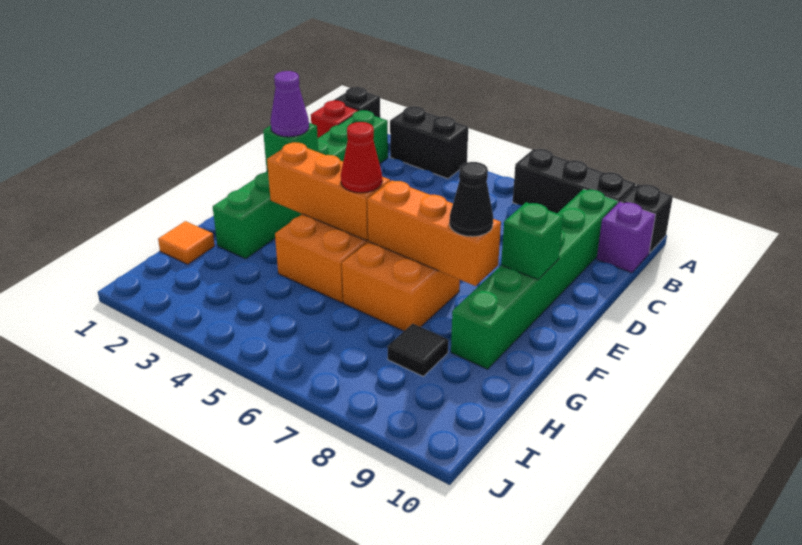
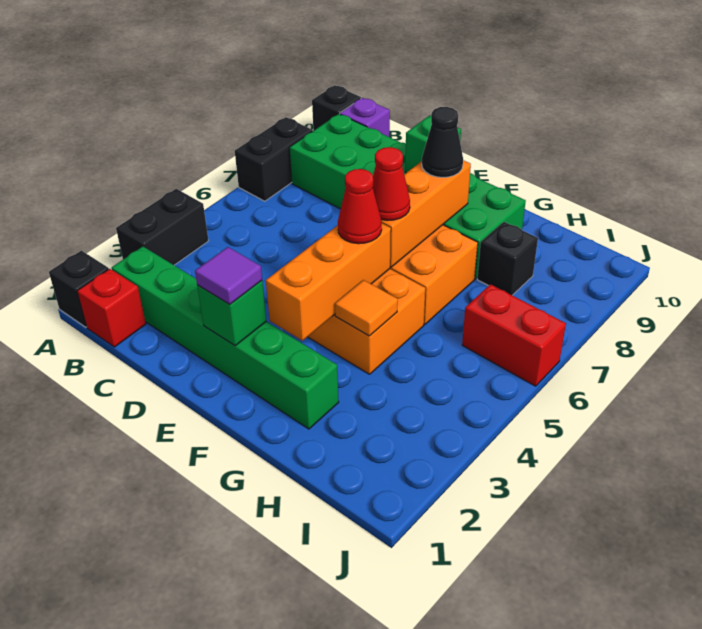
black brick A7:A9 level 1 -> black brick A7:A8 level 1
green brick B9:G9 level 1 -> green brick B8:G9 level 1
purple cone E2 level 3 -> purple tile E2 level 3
none -> red cone F6 level 3
orange tile H1 level 1 -> orange tile G4 level 2
black tile H8 level 1 -> black brick H8 level 1
none -> red brick I6:J6 level 1

